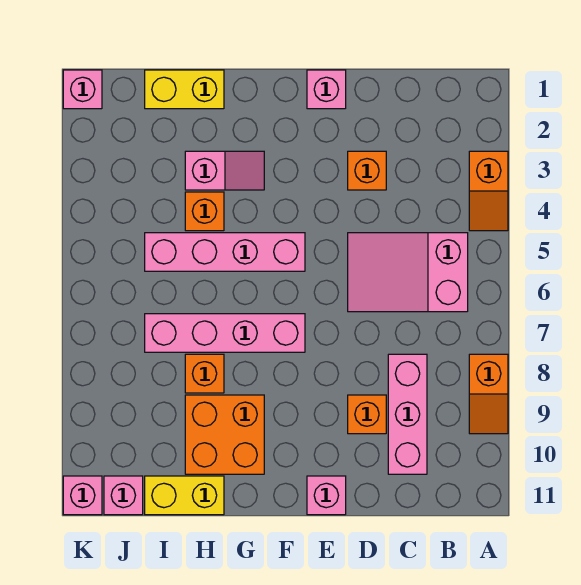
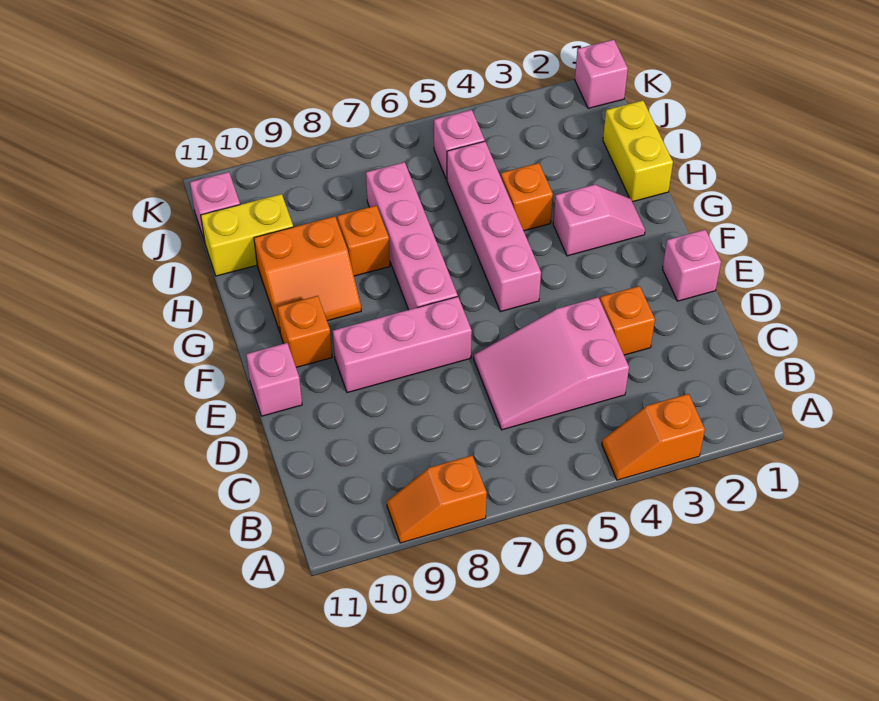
pink slope B5:D6 level 1 top B -> pink slope C4:D6 level 1 top 4
pink brick C8:C10 level 1 -> pink brick E7:E9 level 1
orange brick D9 level 1 -> orange brick F10 level 1
pink slope G3:H3 level 1 top H -> pink slope G2:G3 level 1 top 3
orange brick G9:H10 level 1 -> orange slope G9:H10 level 1 top H
yellow brick H11:I11 level 1 -> yellow brick I10:I11 level 1
pink brick K11 level 1 -> pink brick J5 level 1

